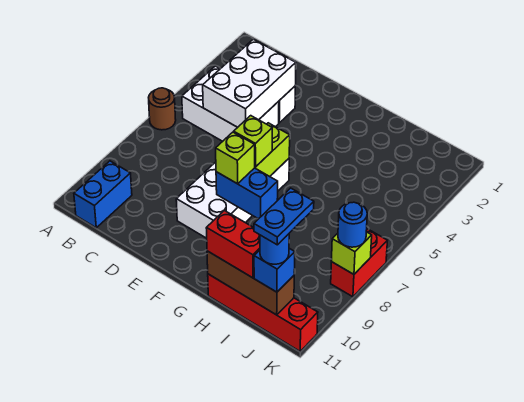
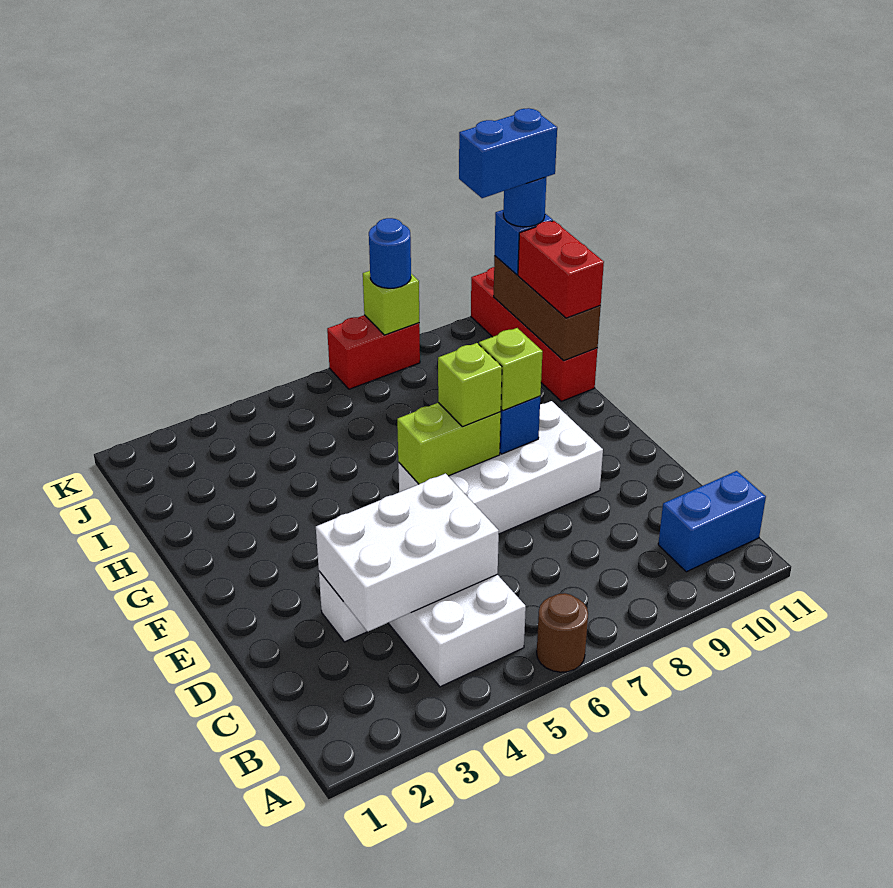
blue plate J10:J11 level 5 -> blue brick J10:J11 level 5

